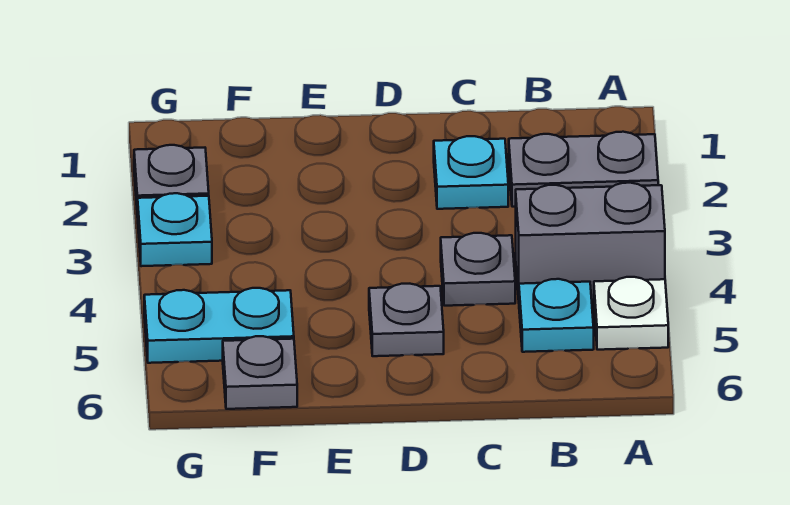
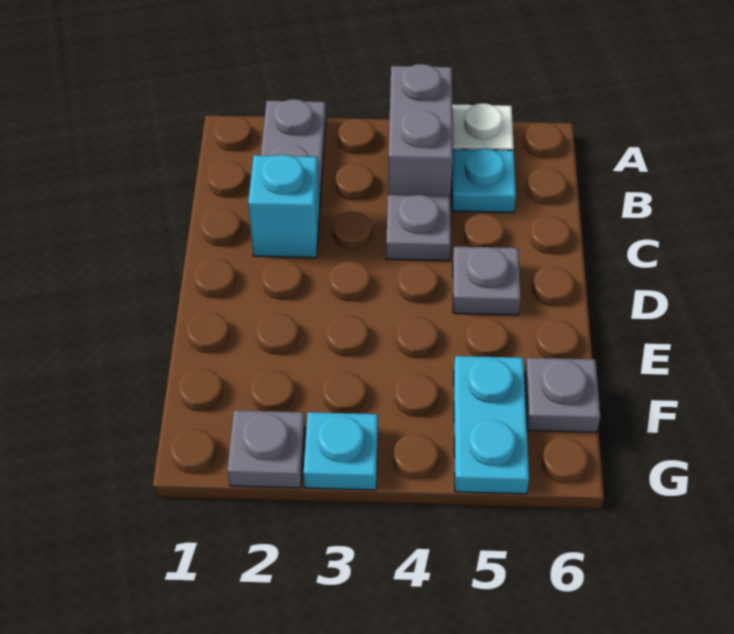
cyan plate C2 level 1 -> cyan brick C2 level 1

